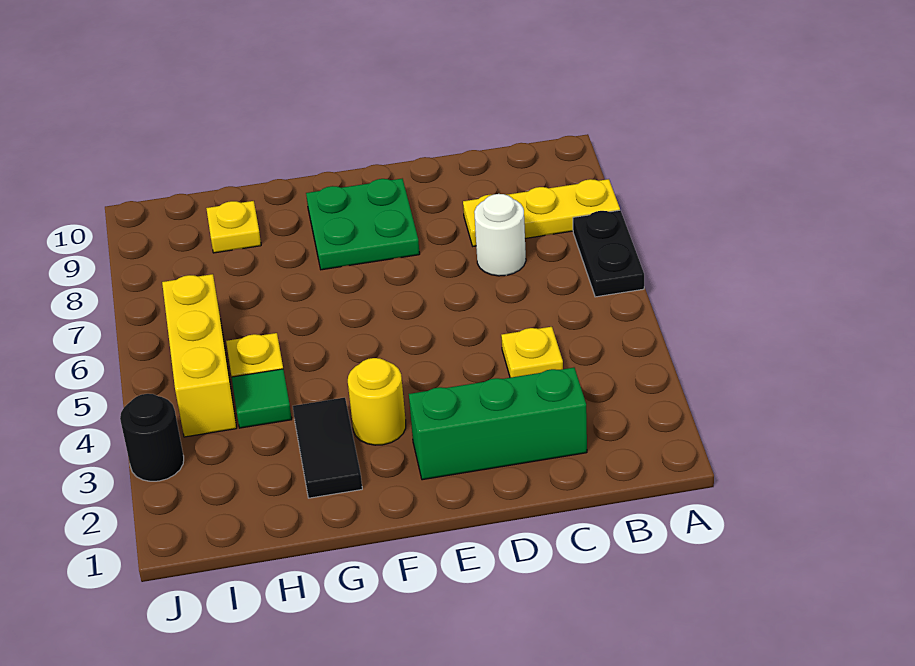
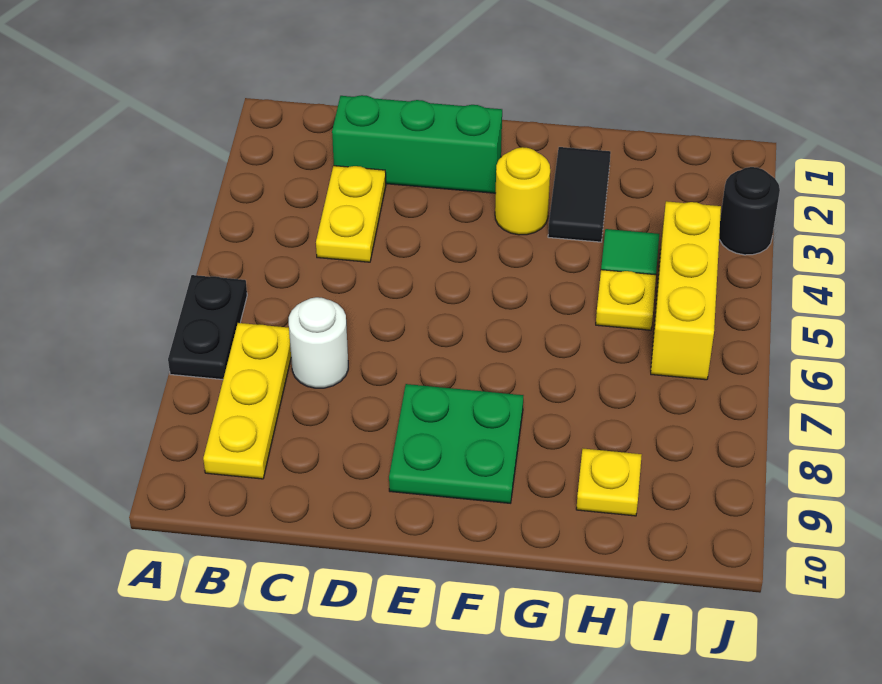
yellow plate A8:C8 level 1 -> yellow plate B7:B9 level 1
yellow plate C4 level 1 -> yellow plate C3:C4 level 1

